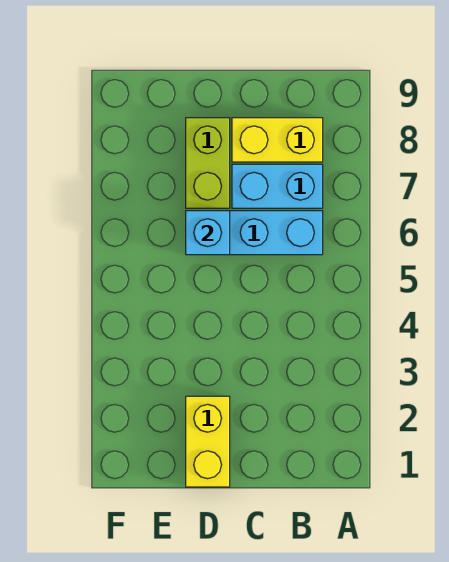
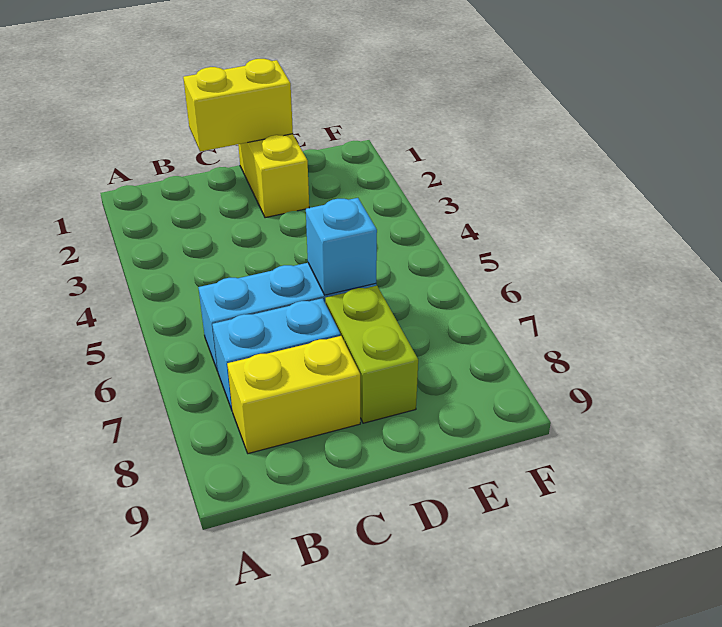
none -> yellow brick C1:D1 level 2

